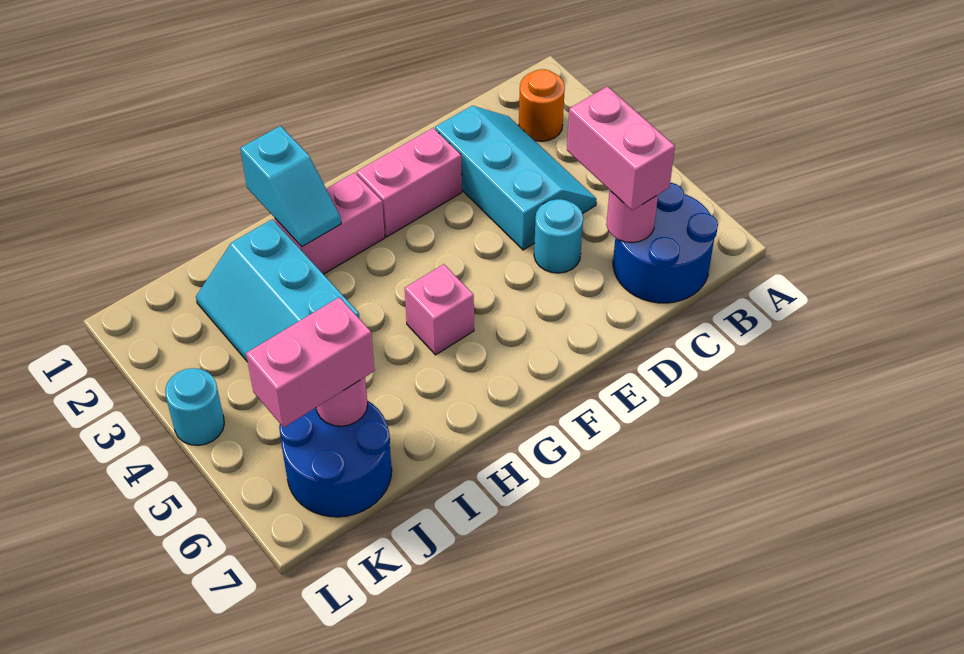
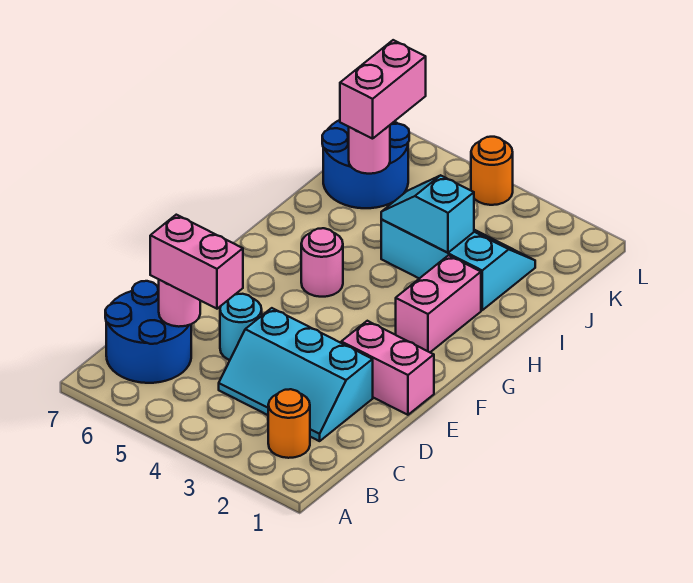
pink brick E2:F2 level 1 -> pink brick E1:E2 level 1
pink brick G5 level 1 -> pink round brick G5 level 1
cyan slope H1:H2 level 2 top 1 -> cyan slope I3:I4 level 2 top 3
cyan round brick L4 level 1 -> orange round brick L4 level 1

